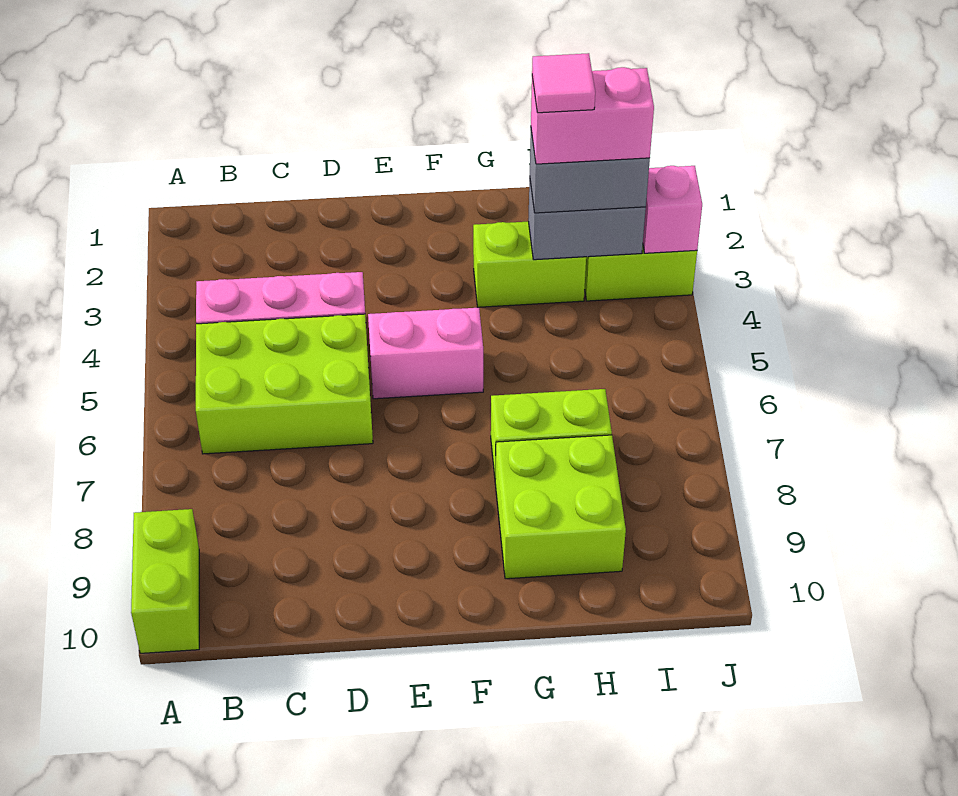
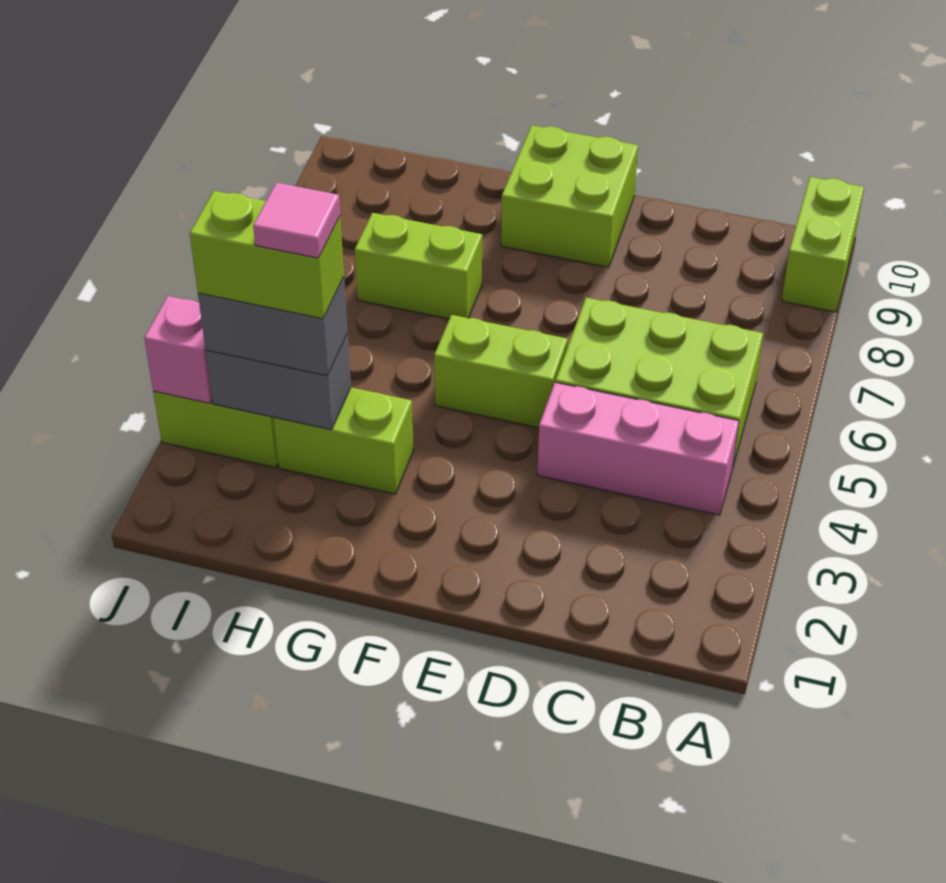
pink brick E5:F5 level 1 -> lime brick E5:F5 level 1
lime brick G8:H9 level 1 -> lime brick E9:F10 level 1
pink brick H3:I3 level 4 -> lime brick H3:I3 level 4

